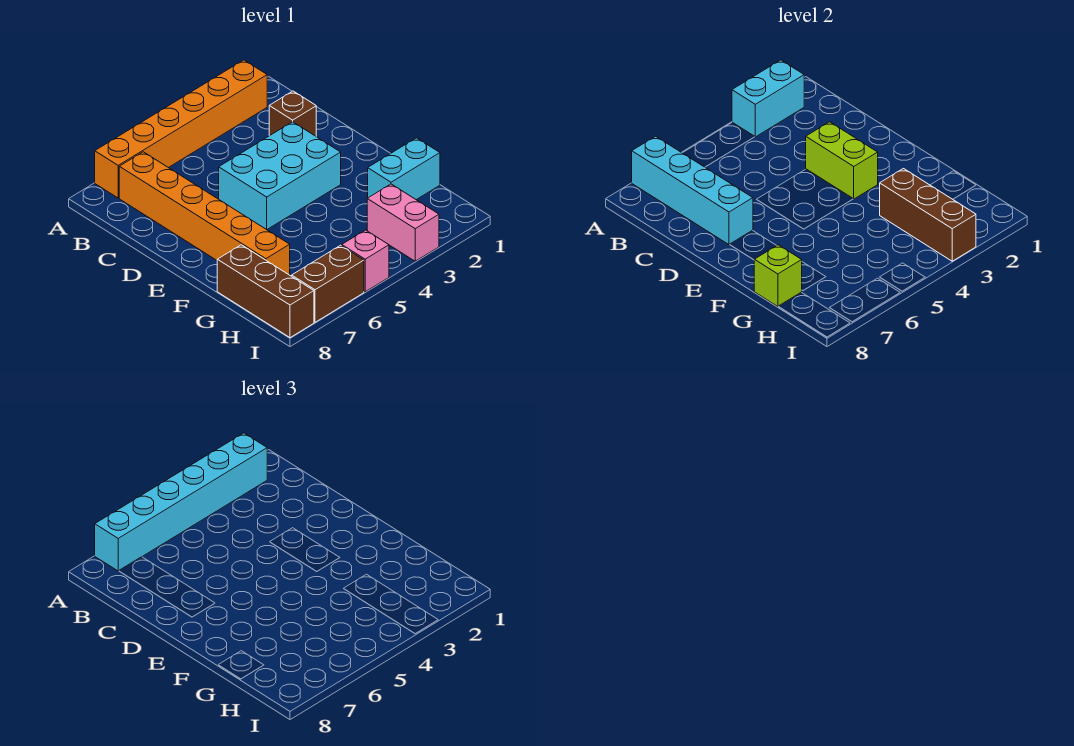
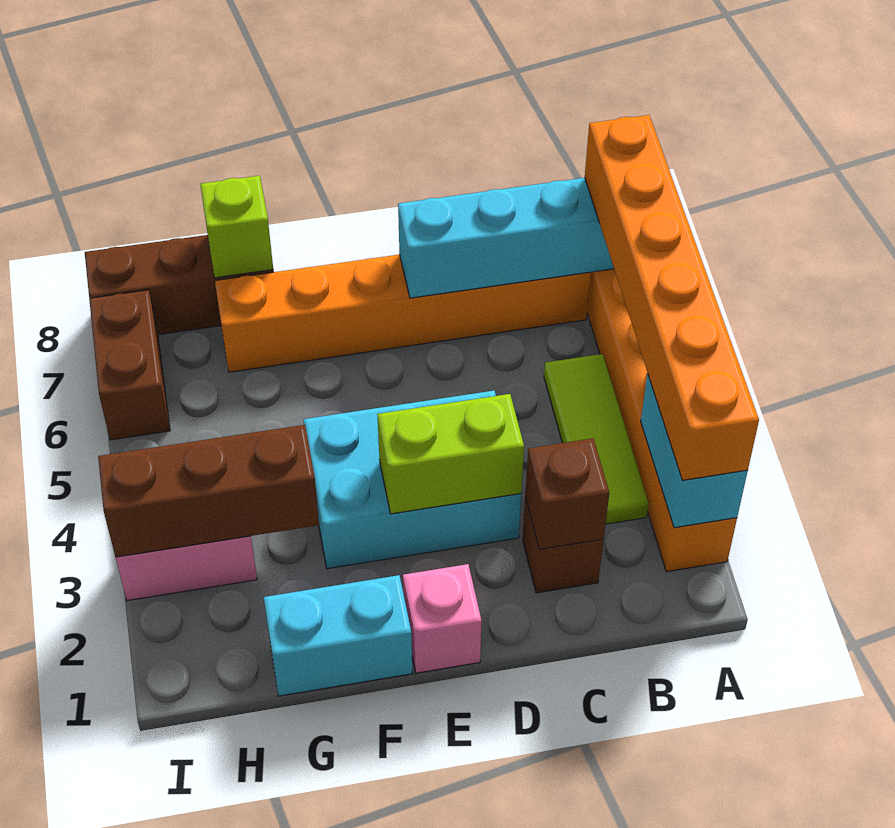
cyan brick A2:A7 level 3 -> orange brick A2:A7 level 3
none -> lime tile B3:B5 level 1
none -> brown brick C2 level 2
cyan brick D3:E5 level 1 -> cyan brick D3:F4 level 1
cyan brick G1:G2 level 1 -> cyan brick F1:G1 level 1
pink brick I5 level 1 -> pink brick E1 level 1

